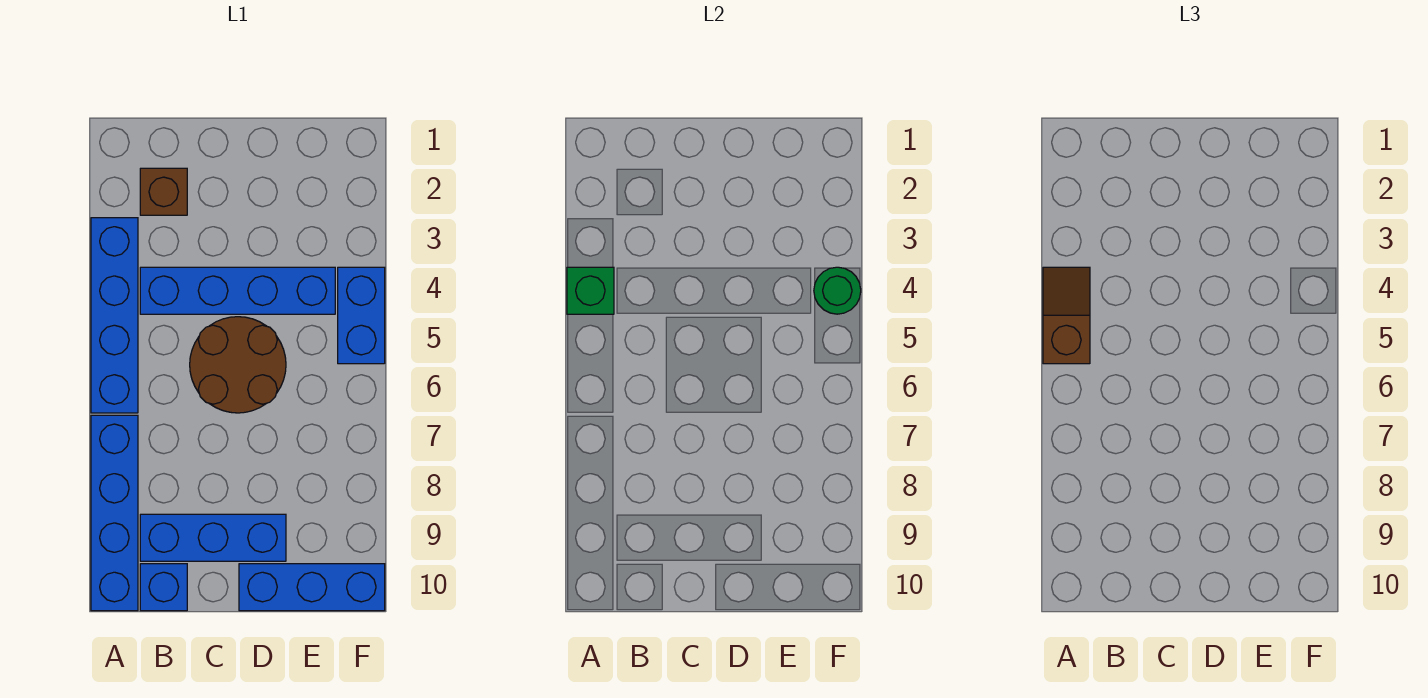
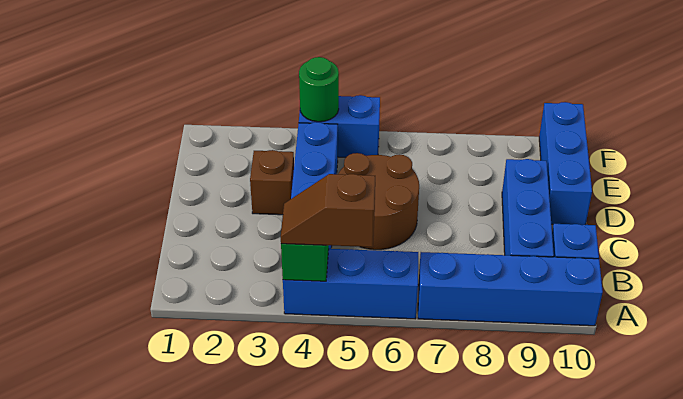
blue brick A3:A6 level 1 -> blue brick A4:A6 level 1
brown brick B2 level 1 -> brown brick D3 level 1

